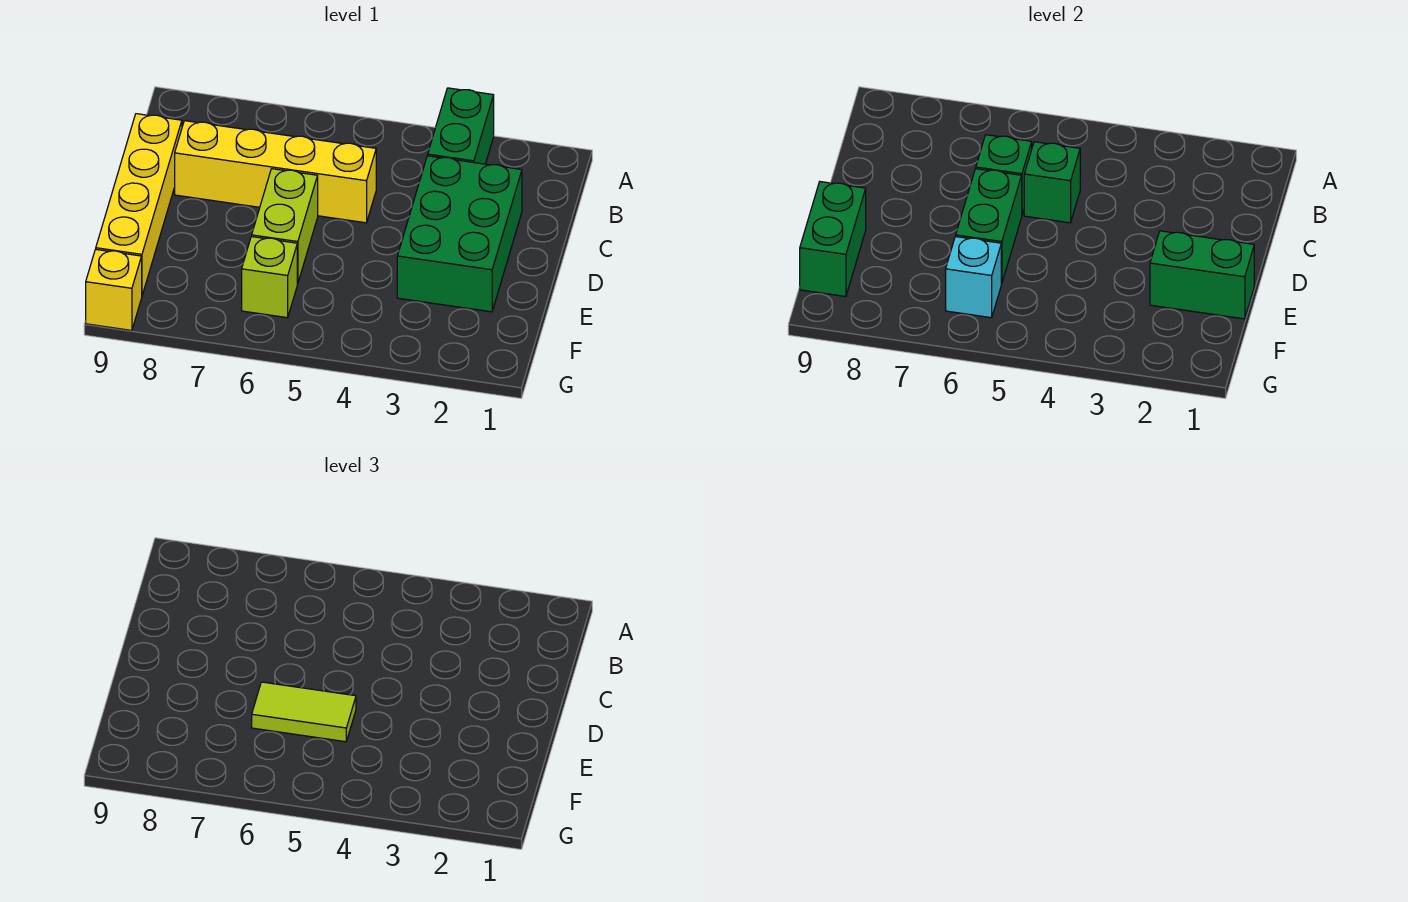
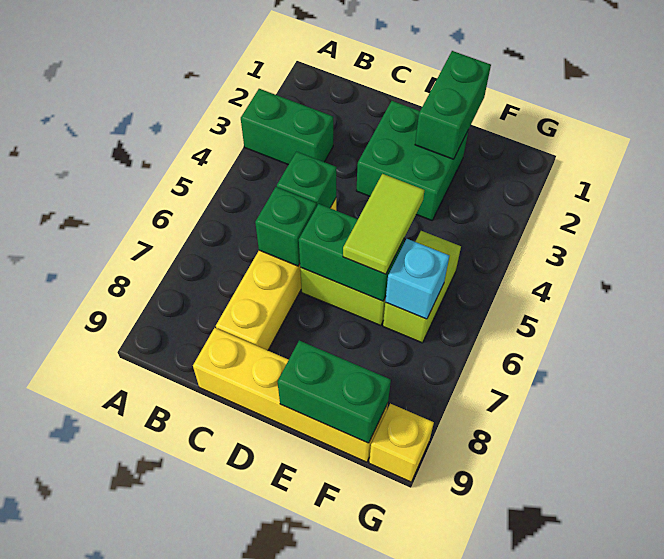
green brick C2:E3 level 1 -> green brick D2:E3 level 1
lime brick F6 level 1 -> lime brick F5:F6 level 1

